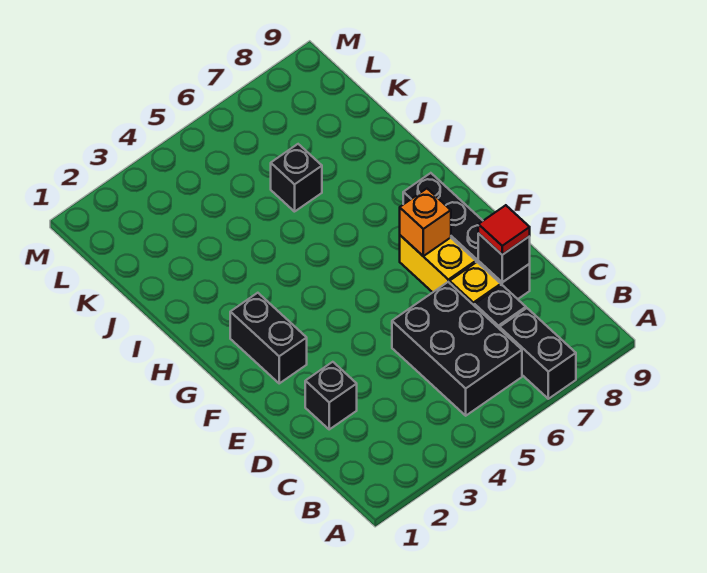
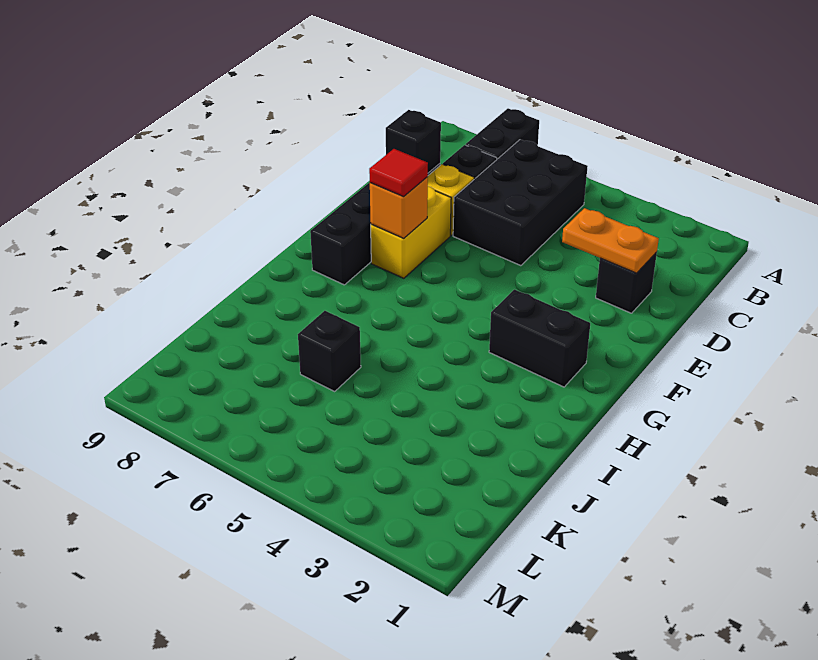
none -> orange plate D2:D3 level 2
red tile D8 level 3 -> red tile F7 level 3
black brick F2:G2 level 1 -> black brick G2:G3 level 1

